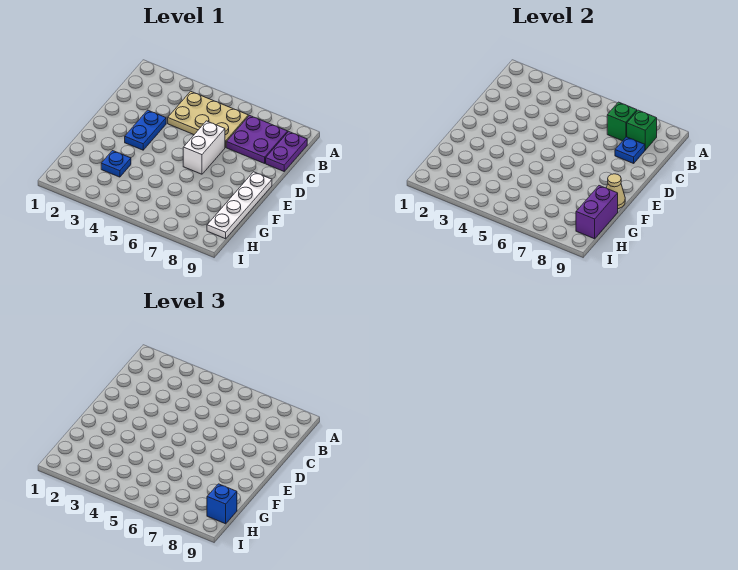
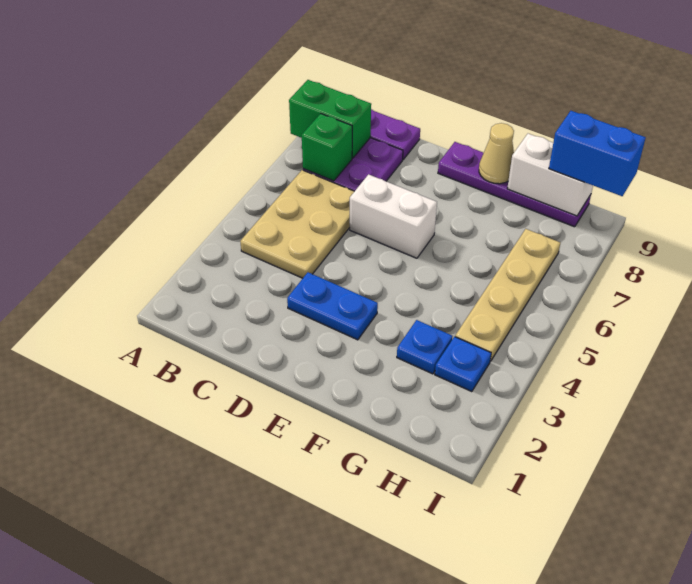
green brick B8 level 2 -> green brick A8:B8 level 2
blue plate C8 level 2 -> blue plate H3 level 1
white plate E9:H9 level 1 -> purple plate E9:H9 level 1
purple brick G9:H9 level 2 -> white brick G9:H9 level 2
none -> tan plate H4:H7 level 1
blue brick H9 level 3 -> blue brick H9:I9 level 3

